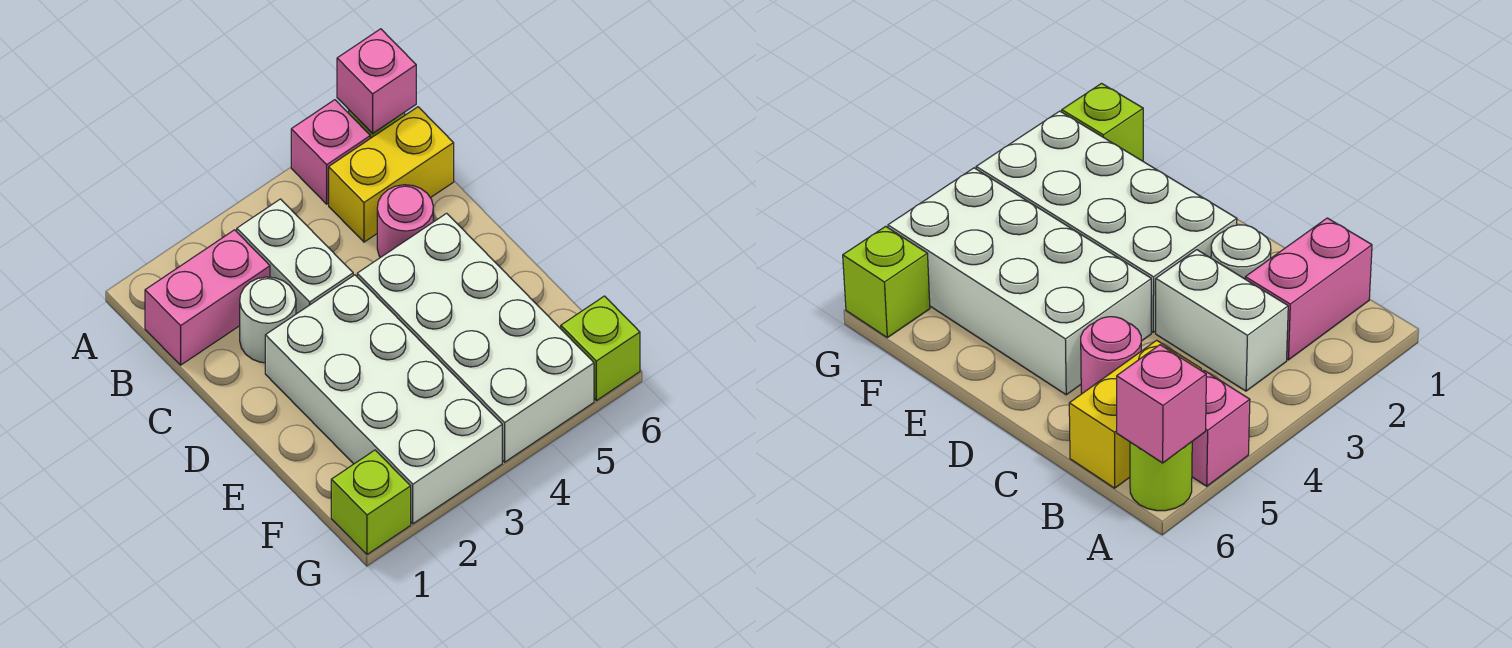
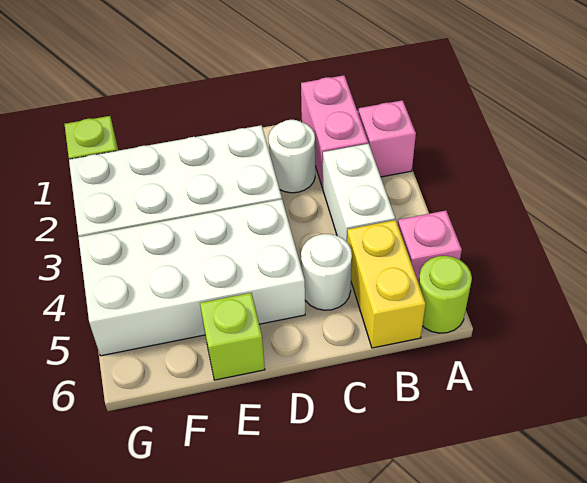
pink brick A6 level 2 -> pink brick A2 level 1
white brick B3:C3 level 1 -> white brick B3:B4 level 1
pink round brick C5 level 1 -> white round brick C5 level 1
lime brick G6 level 1 -> lime brick E6 level 1

